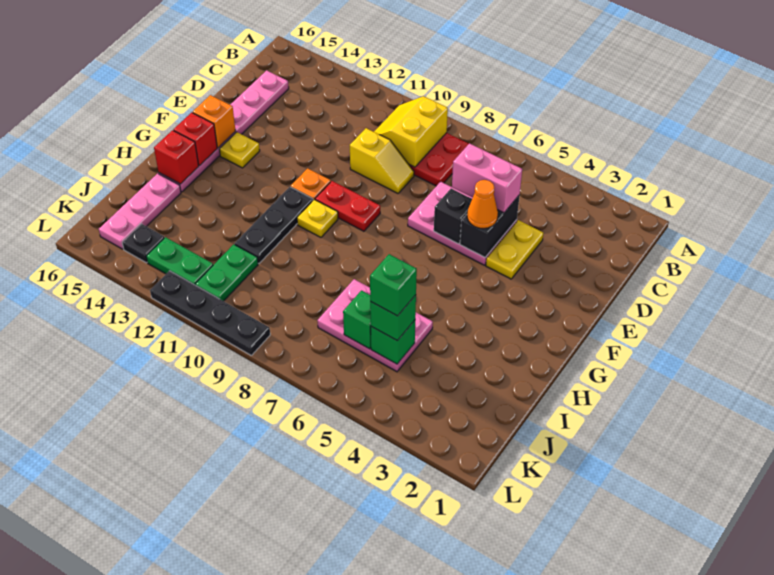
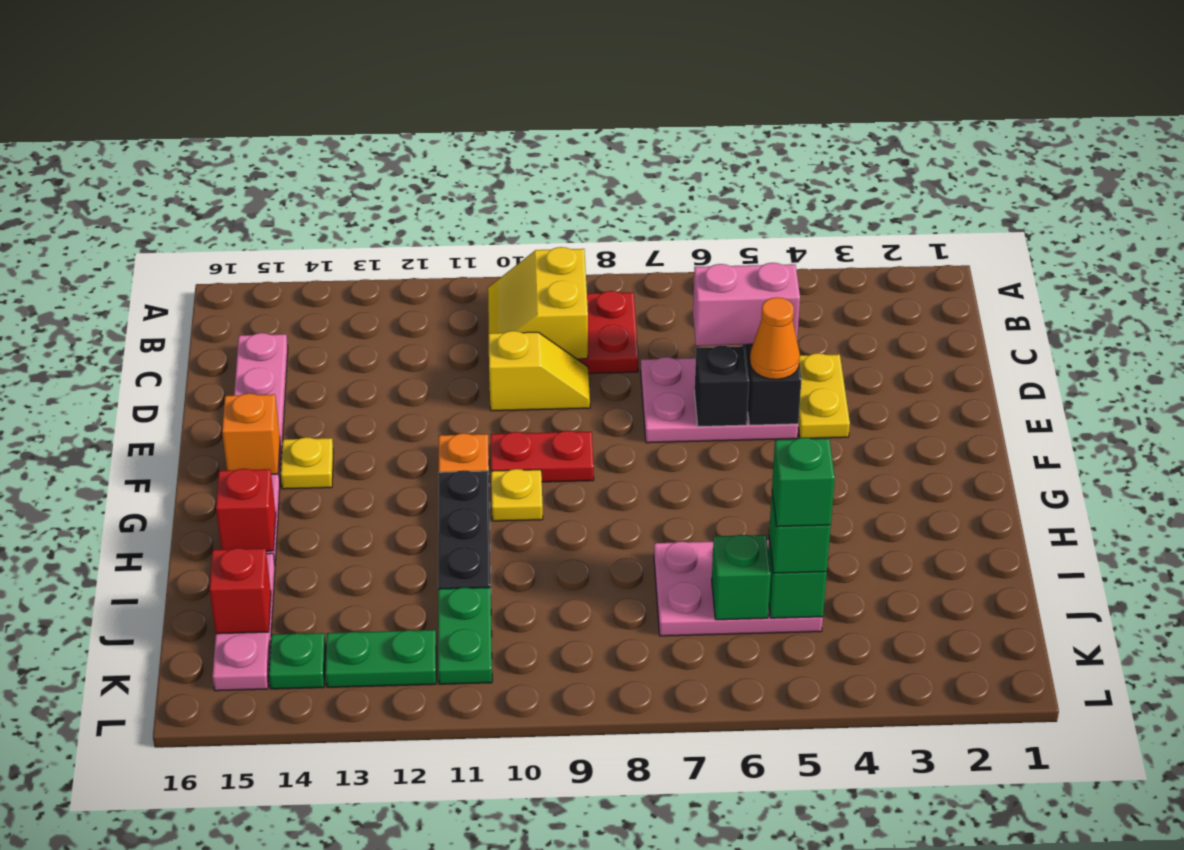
red brick G15 level 2 -> red brick J15 level 2
black plate K14 level 1 -> green plate K14 level 1
black plate L9:L12 level 1 -> none

